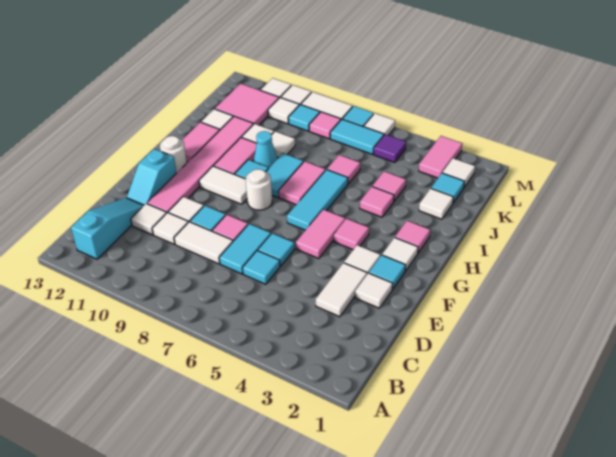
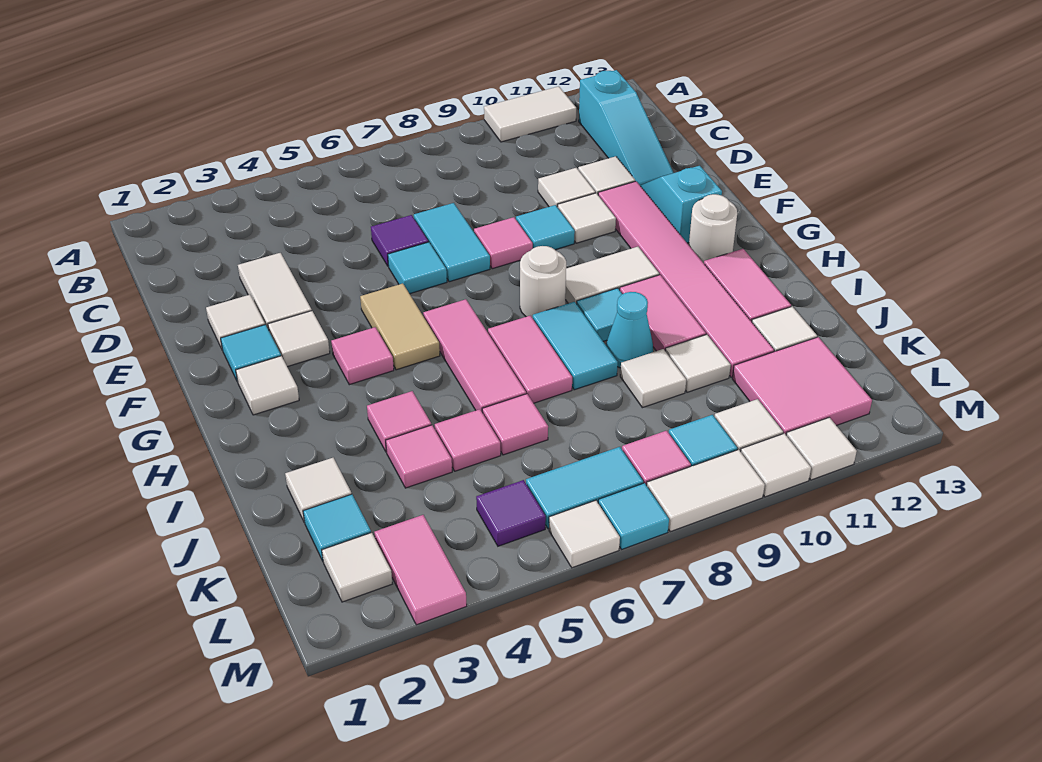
cyan tile D6 level 1 -> purple tile D6 level 1
white tile D8:D9 level 1 -> white tile A10:A11 level 1
pink tile F5:G5 level 1 -> tan tile F5:G5 level 1
cyan tile G6:I6 level 1 -> pink tile G6:I6 level 1
pink tile H2 level 1 -> pink tile J5 level 1

